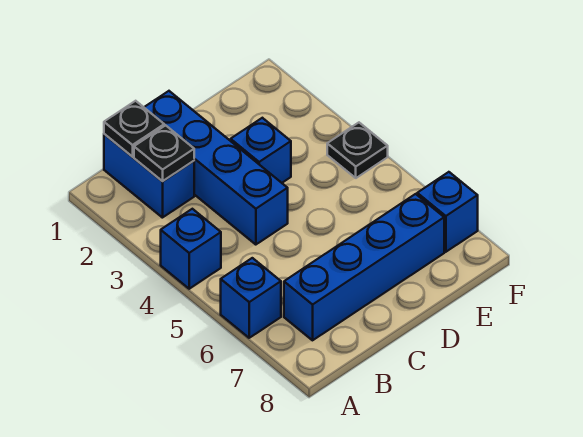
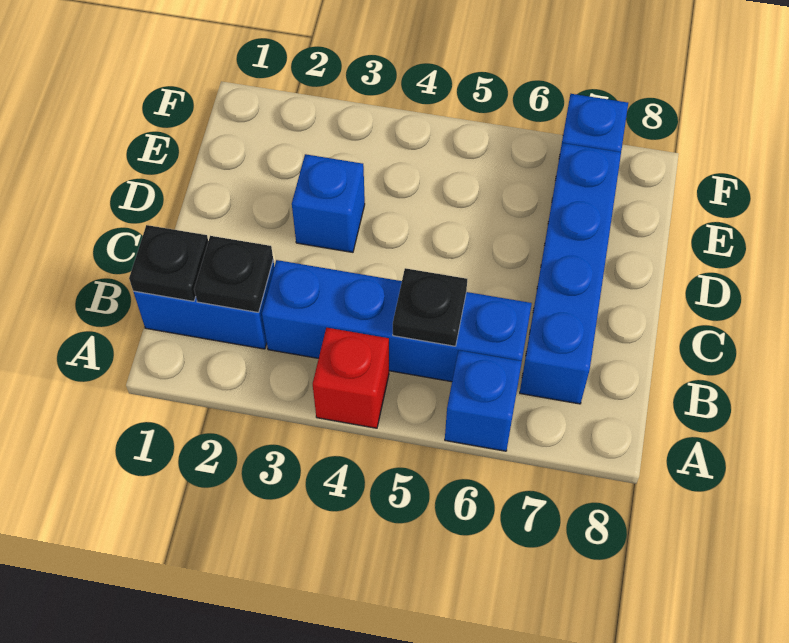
blue brick A4 level 1 -> red brick A4 level 1
blue brick C1:C4 level 1 -> blue brick B3:B6 level 1
black plate F4 level 1 -> black plate B5 level 2

